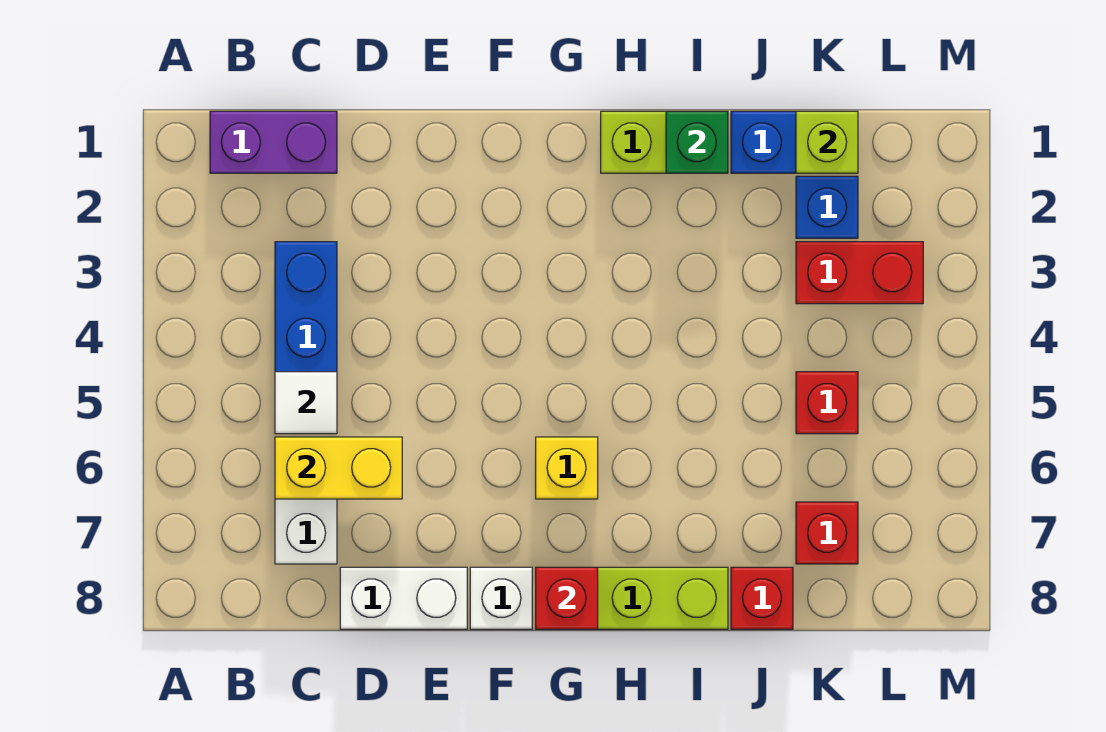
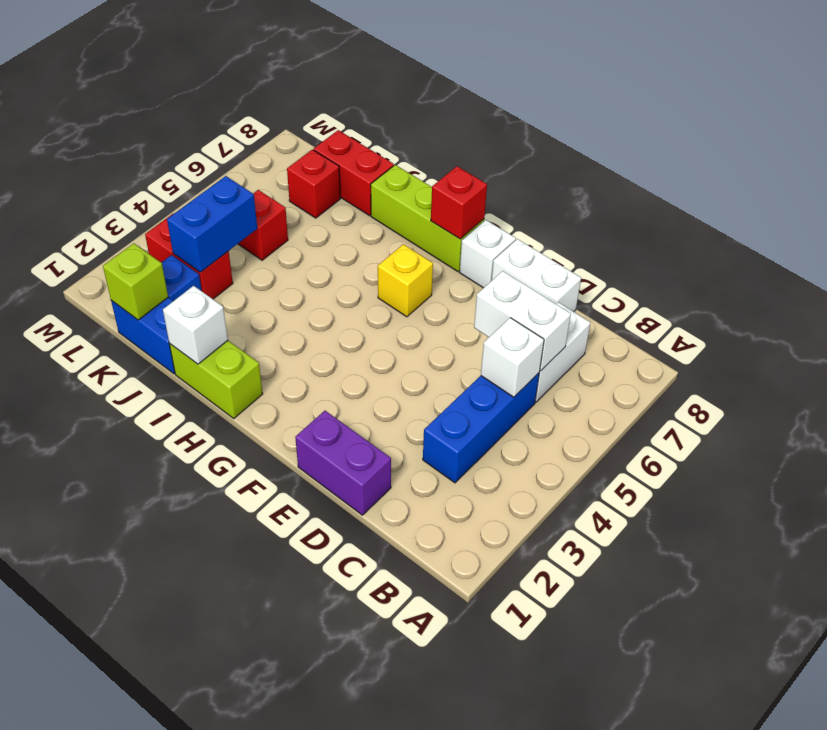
purple brick B1:C1 level 1 -> purple brick D1:E1 level 1
white tile C5 level 2 -> white brick C5 level 2
yellow brick C6:D6 level 2 -> white brick C6:D6 level 2
green brick I1 level 2 -> white brick I1 level 2
red brick J8 level 1 -> red brick J8:K8 level 1
none -> blue brick K3:K4 level 2

